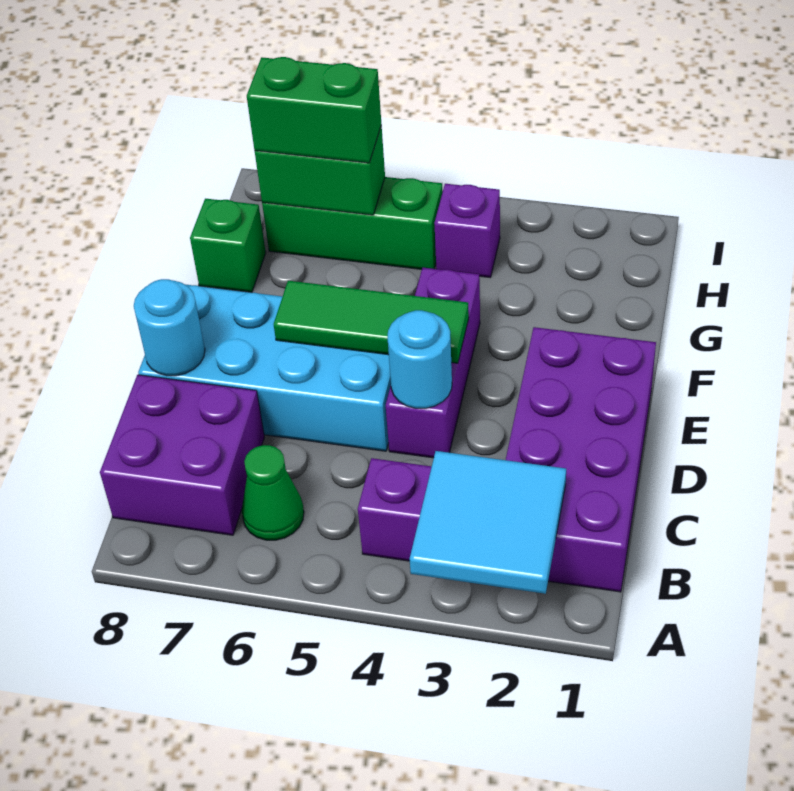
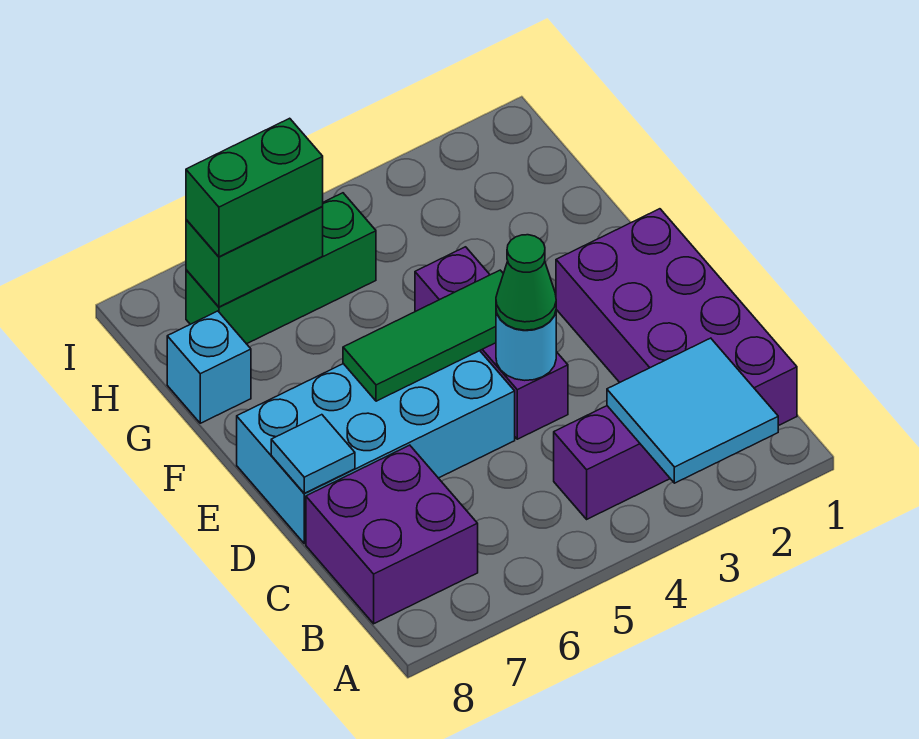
green cone B6 level 1 -> green cone D4 level 3
cyan round brick D8 level 2 -> cyan tile D8 level 2
green brick G8 level 1 -> cyan brick G8 level 1
purple brick H4 level 1 -> none

